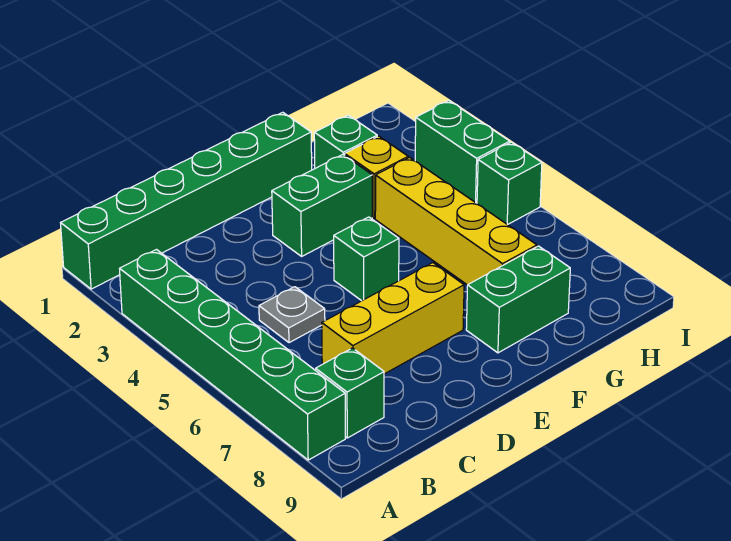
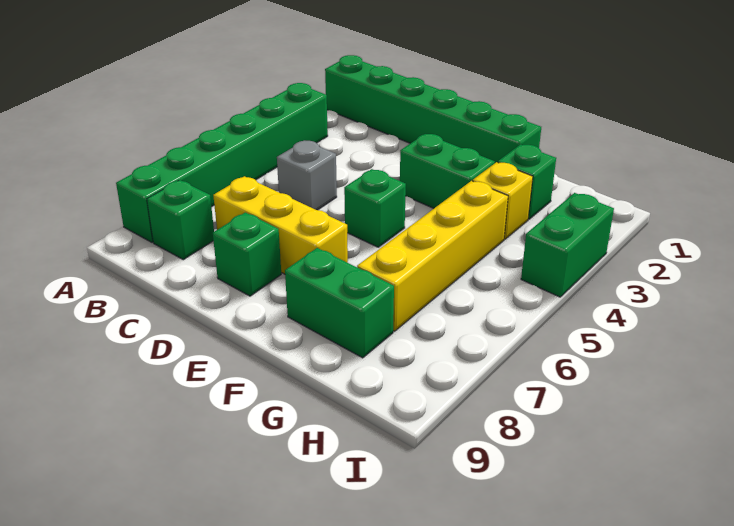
grey plate C5 level 1 -> grey brick C5 level 1
green brick I5 level 1 -> green brick D8 level 1

